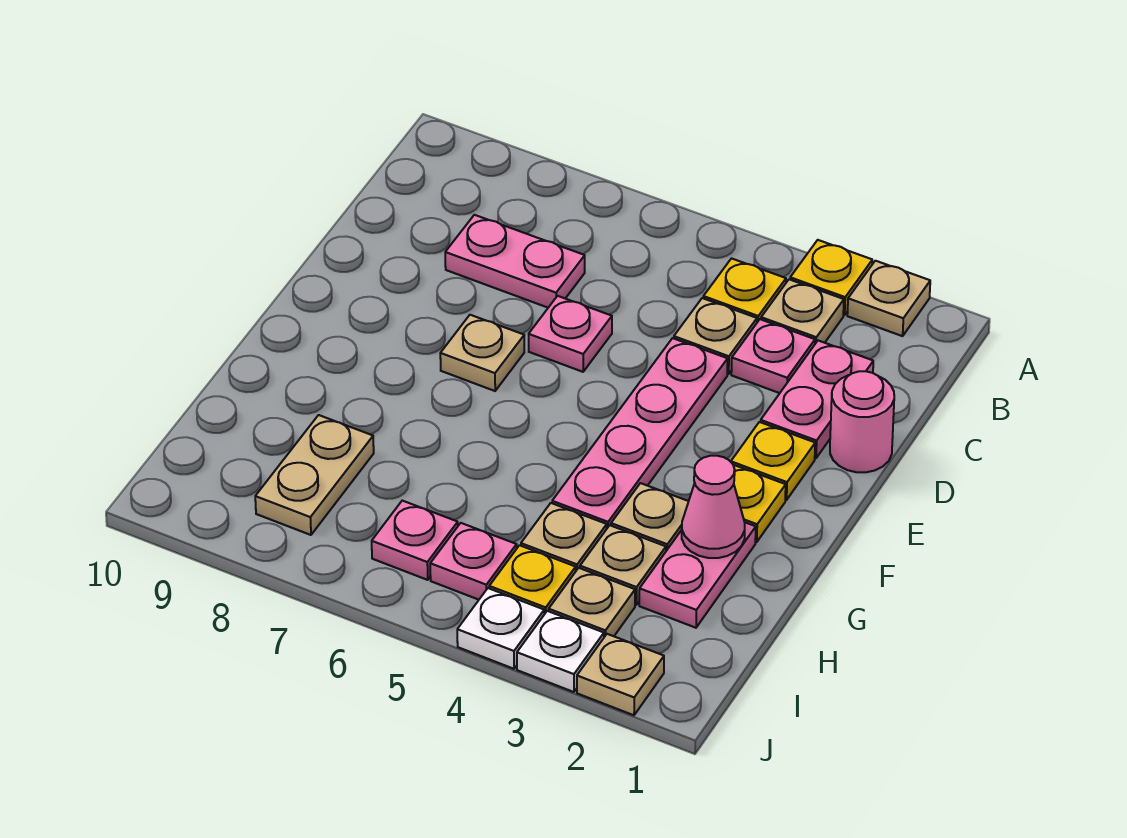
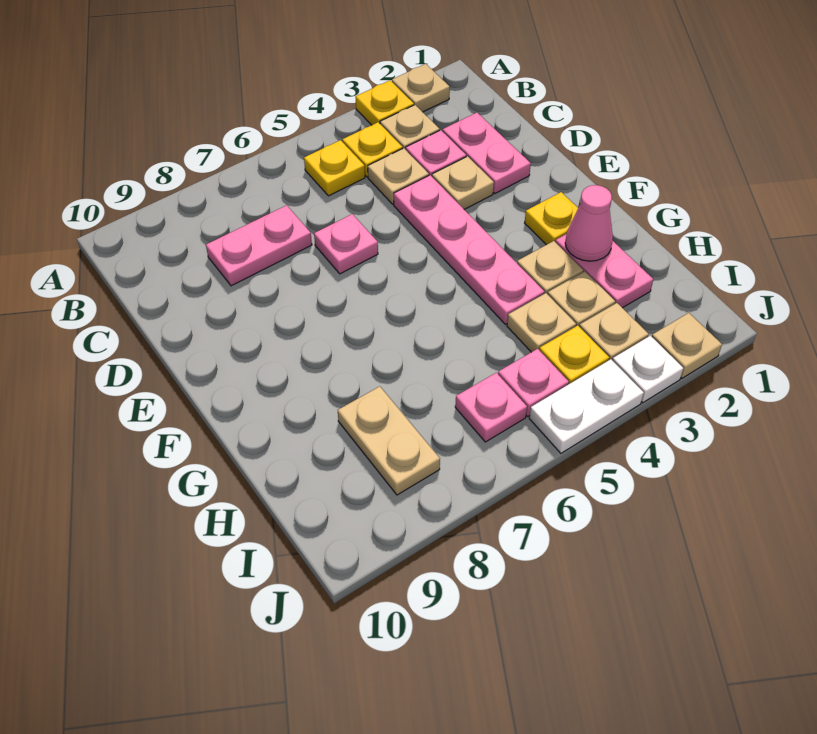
pink round brick D1 level 1 -> none
yellow plate E2 level 1 -> yellow plate B5 level 1
tan plate E7 level 1 -> tan plate D3 level 1
white plate J4 level 1 -> white plate J4:J5 level 1

